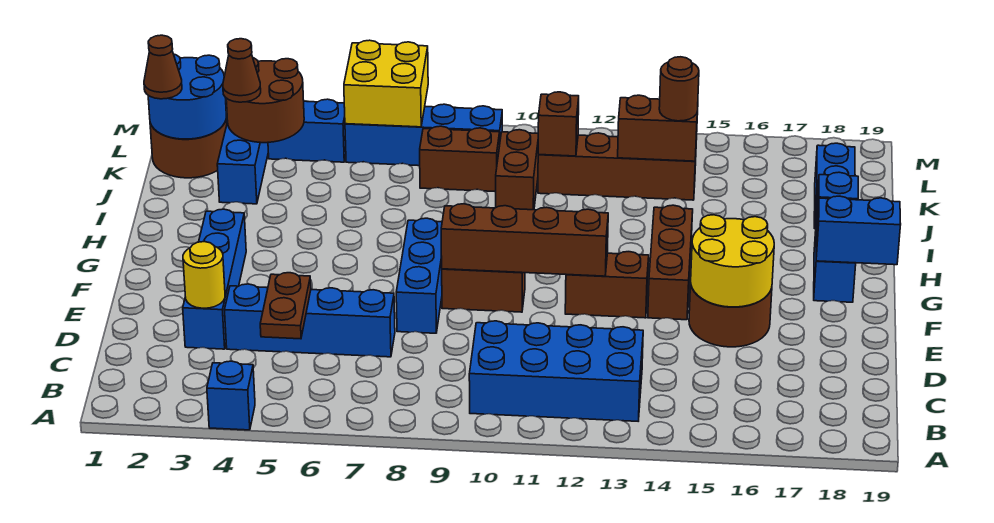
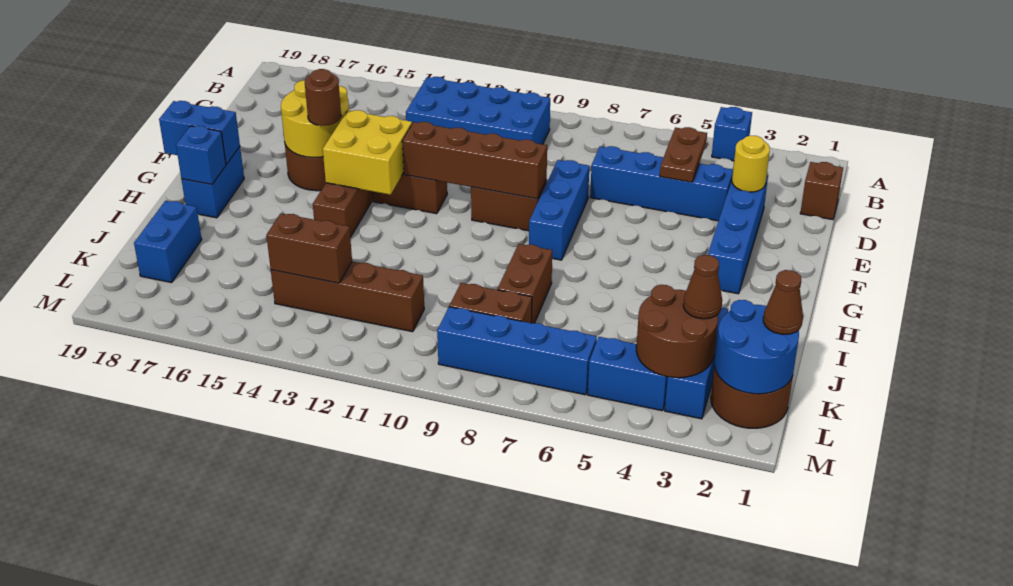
brown brick J10:K10 level 1 -> brown brick I8:J8 level 1
brown brick K11 level 2 -> brown brick C1 level 1
brown round brick K14 level 3 -> brown round brick F15 level 3
yellow brick L6:M7 level 2 -> yellow brick F13:G14 level 2

